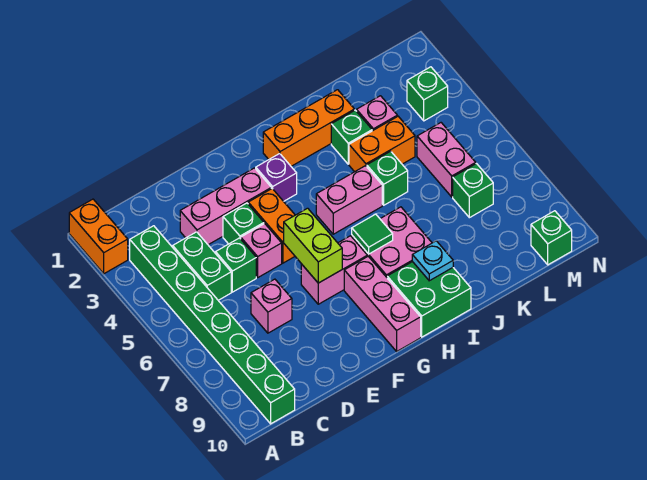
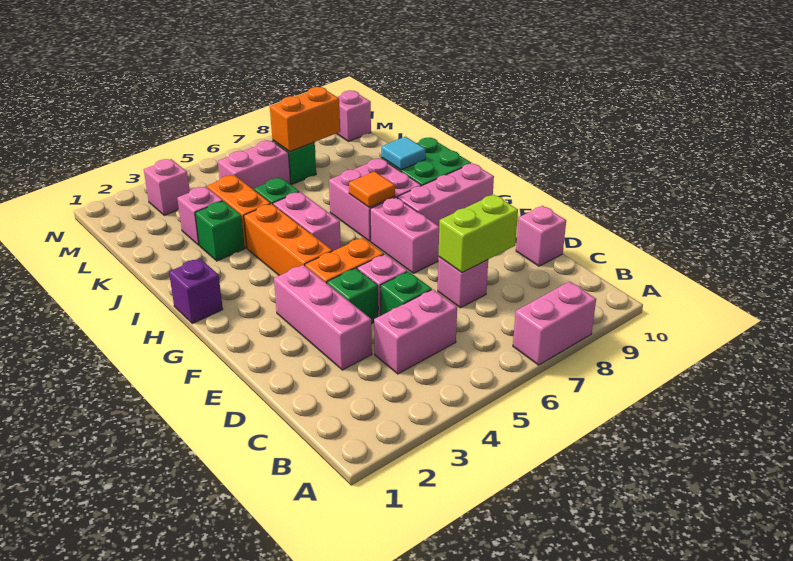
orange brick A1:A2 level 1 -> orange brick L7:L8 level 2
none -> pink brick A7:A8 level 1
green brick B3:B10 level 1 -> none
green brick C4:C5 level 1 -> pink brick C4:C5 level 1
none -> pink brick D10 level 1
lime brick F6:F7 level 2 -> lime brick D7:D8 level 2
purple brick G3 level 1 -> purple brick H1 level 1
orange brick H2:J2 level 1 -> orange brick G4:I4 level 1
green tile H7 level 2 -> orange tile H7 level 2
cyan plate I9 level 2 -> cyan tile I9 level 2
green brick M3 level 1 -> pink brick M3 level 1
green brick M10 level 1 -> pink brick M10 level 1

